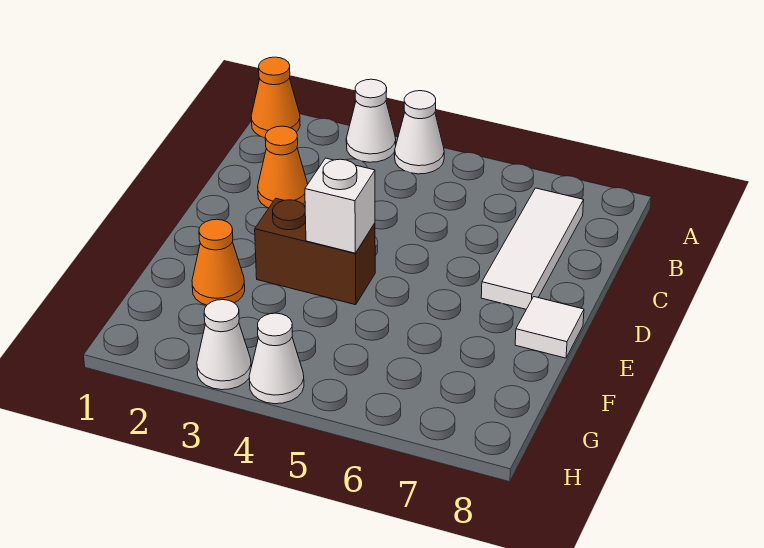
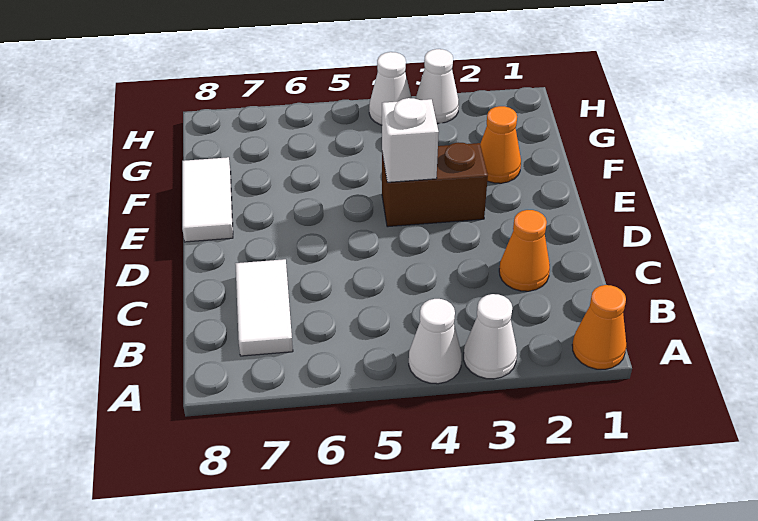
white tile B7:D7 level 1 -> white tile B7:C7 level 1
white tile E8 level 1 -> white tile E8:F8 level 1

